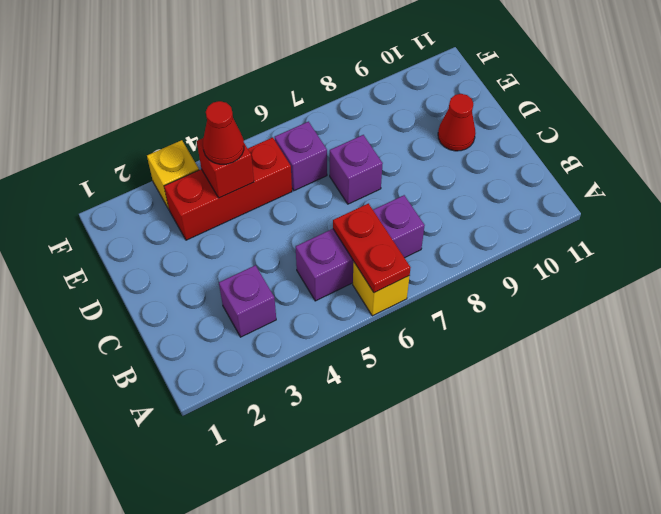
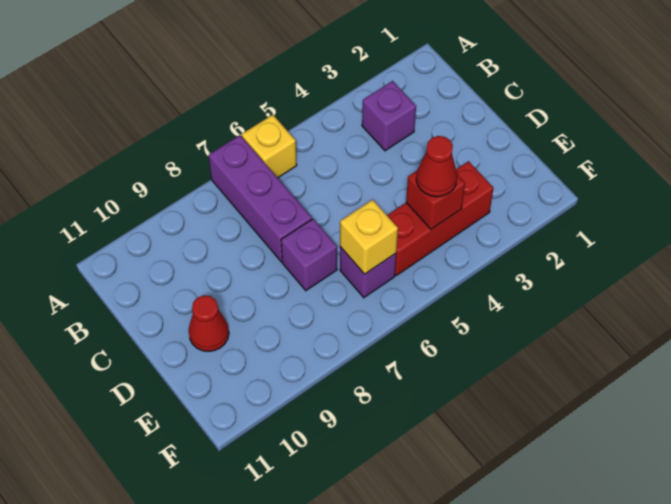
red plate A6:B6 level 2 -> none
purple brick B5:B7 level 1 -> purple brick A7:C7 level 1
yellow brick F3 level 1 -> yellow brick E6 level 2

